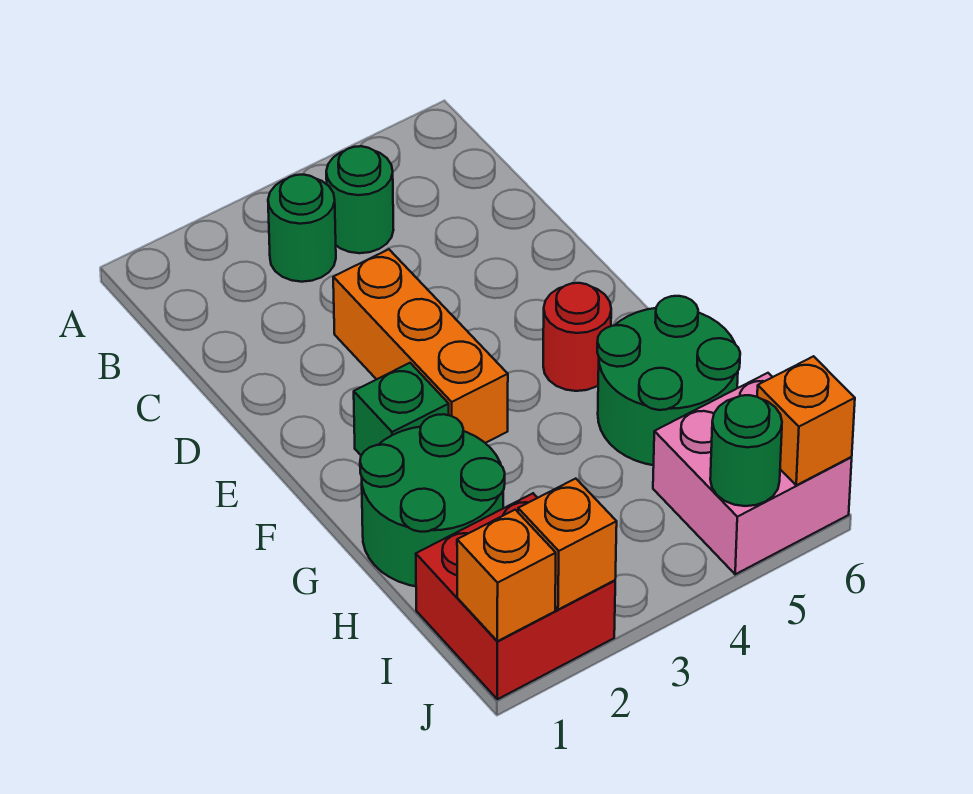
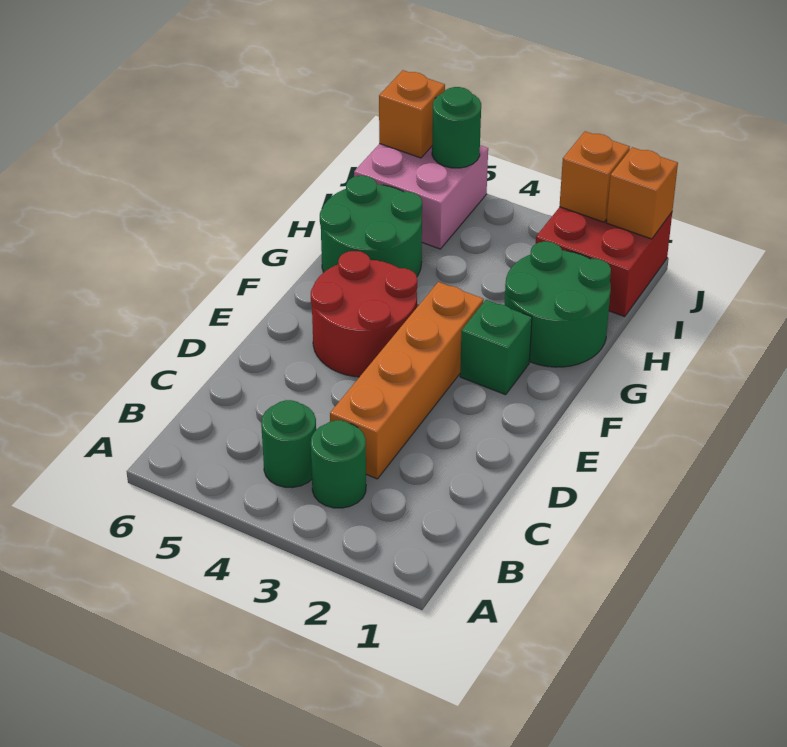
orange brick D3:F3 level 1 -> orange brick C3:F3 level 1
red round brick F5 level 1 -> red round brick E4:F5 level 1

